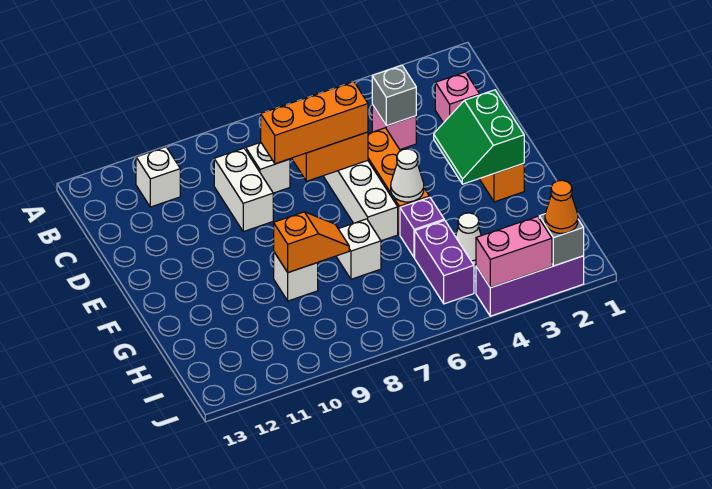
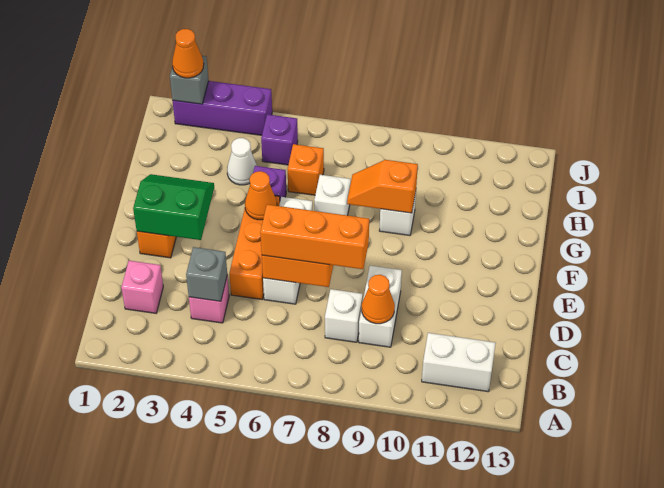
white brick B11 level 1 -> white brick B11:B12 level 1
none -> orange cone C9 level 2
green slope E2:F3 level 2 top 2 -> green slope E2:F3 level 2 top E
white cone F5 level 2 -> orange cone F5 level 2
purple brick H5:I5 level 1 -> purple brick I5 level 1
none -> orange brick H6 level 1
pink brick J3:J4 level 2 -> none

